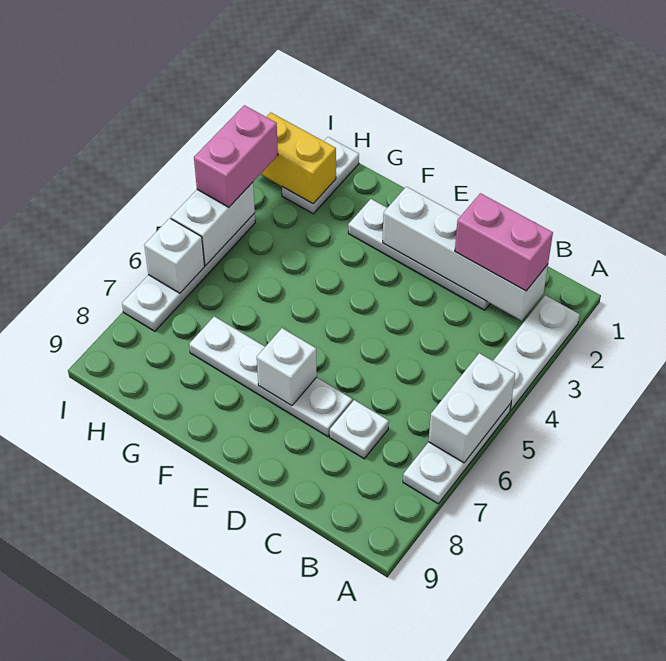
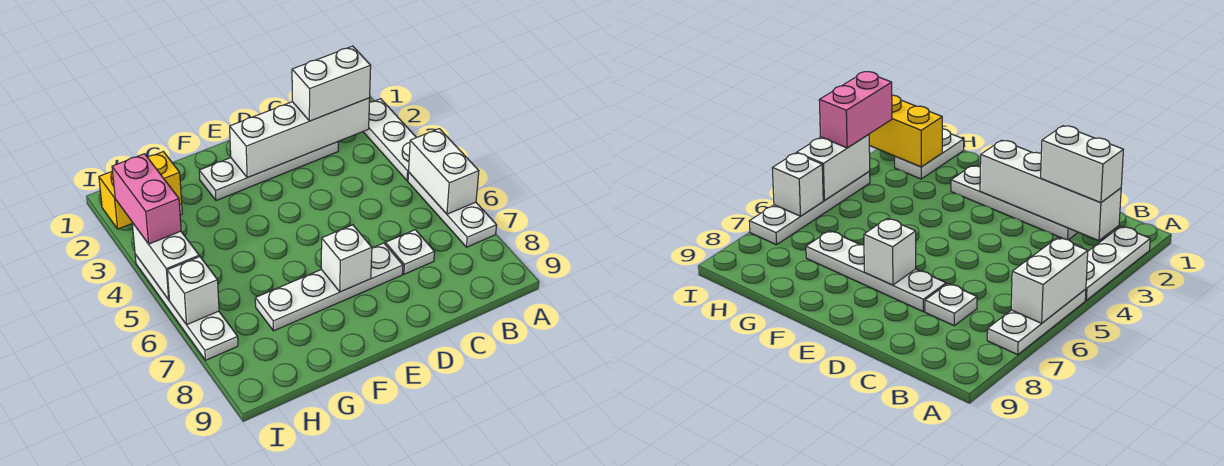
pink brick B2:C2 level 3 -> white brick B2:C2 level 3

